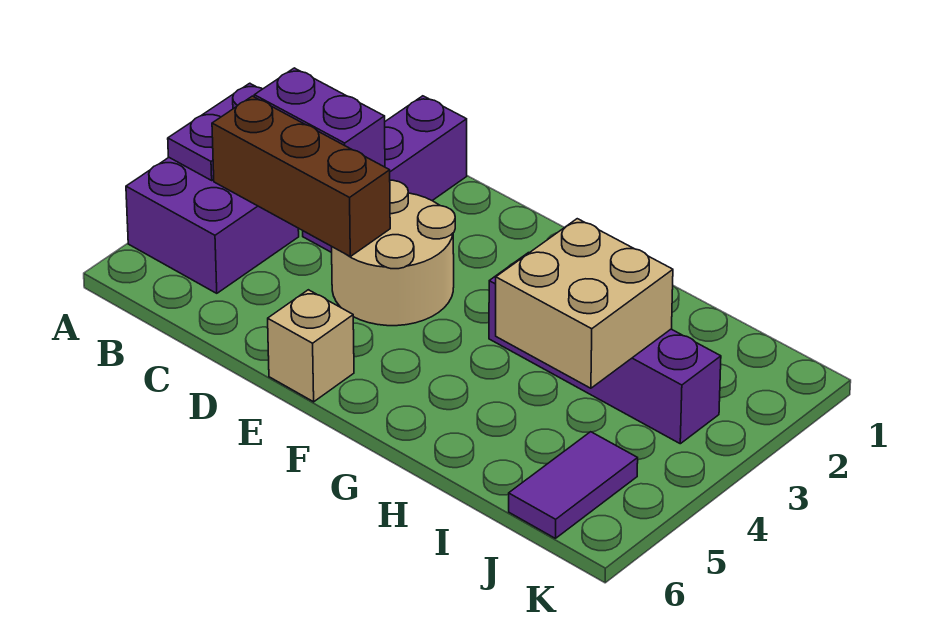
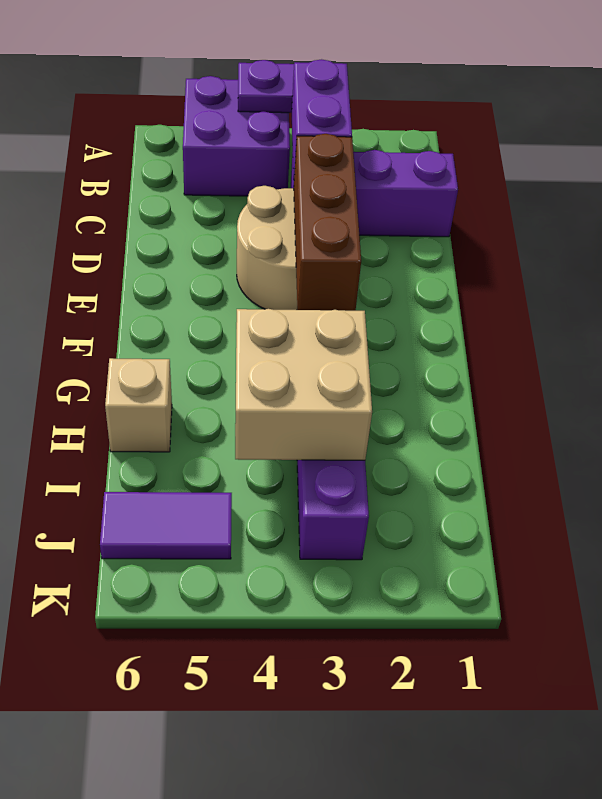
brown brick B4:D4 level 2 -> brown brick D3:F3 level 2
tan brick E6 level 1 -> tan brick H6 level 1

